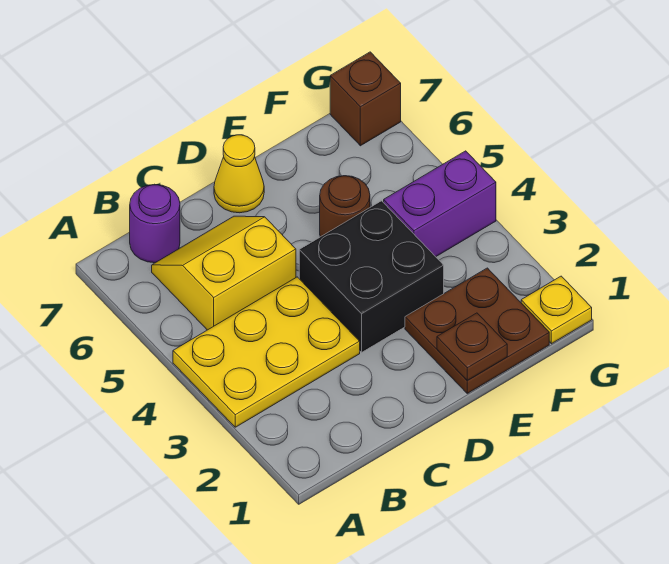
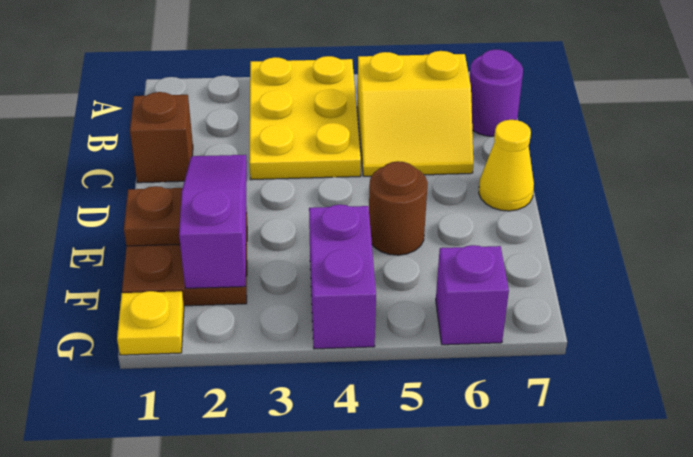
yellow slope B5:C6 level 1 top 5 -> yellow slope B5:C6 level 1 top B
none -> purple slope D2:F2 level 2 top F
black brick D3:E4 level 1 -> none
none -> purple brick G6 level 1
brown brick G7 level 1 -> brown brick C1 level 1

